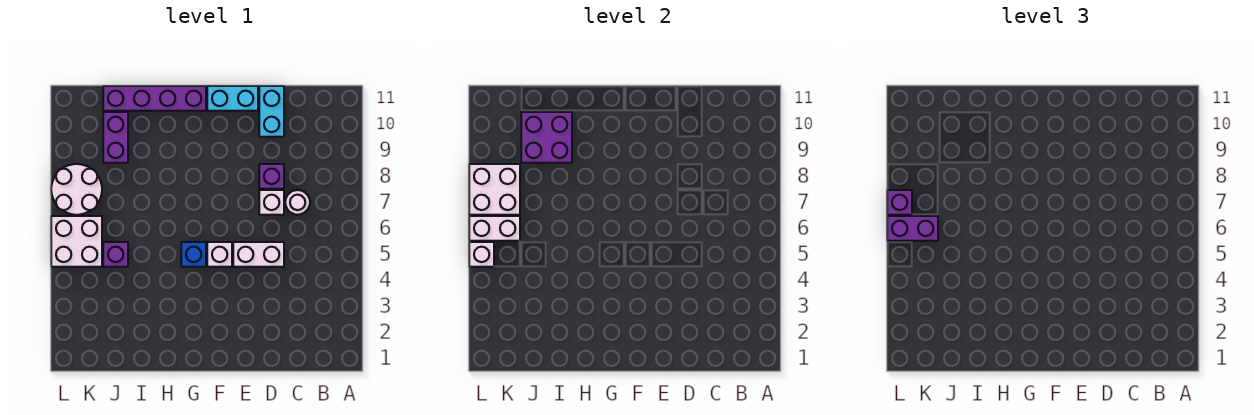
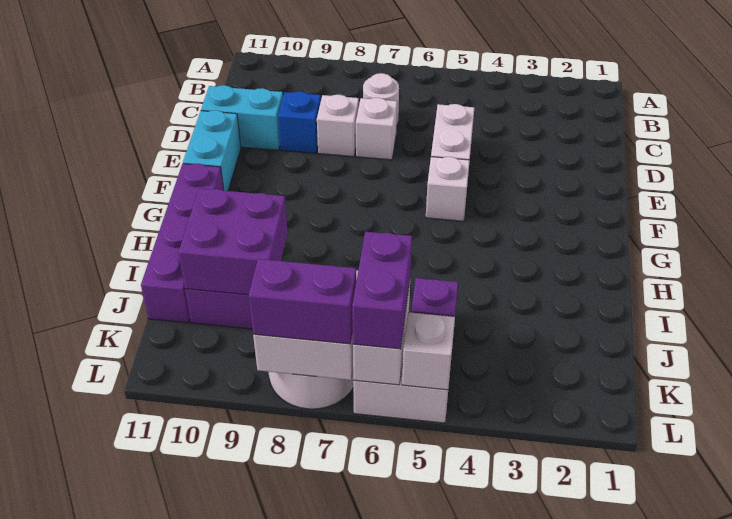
purple brick D8 level 1 -> white brick D8 level 1
blue brick G5 level 1 -> blue brick D9 level 1
purple brick L7 level 3 -> purple brick L7:L8 level 3

